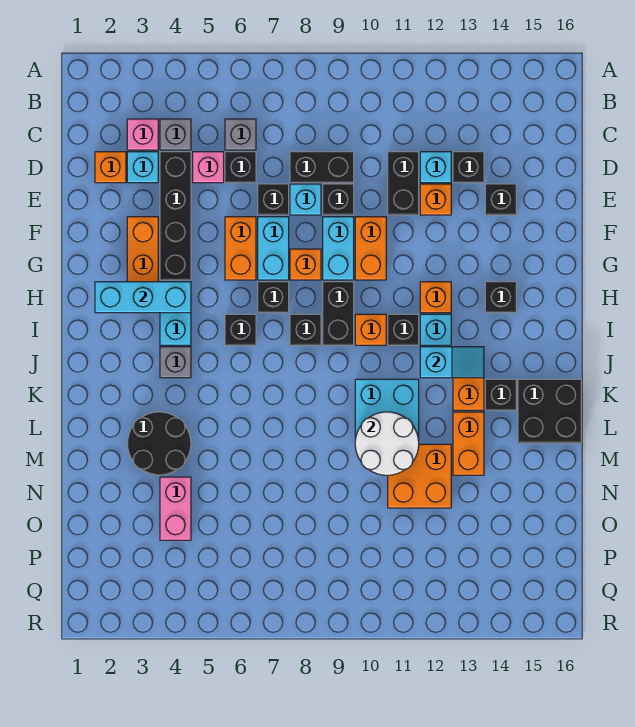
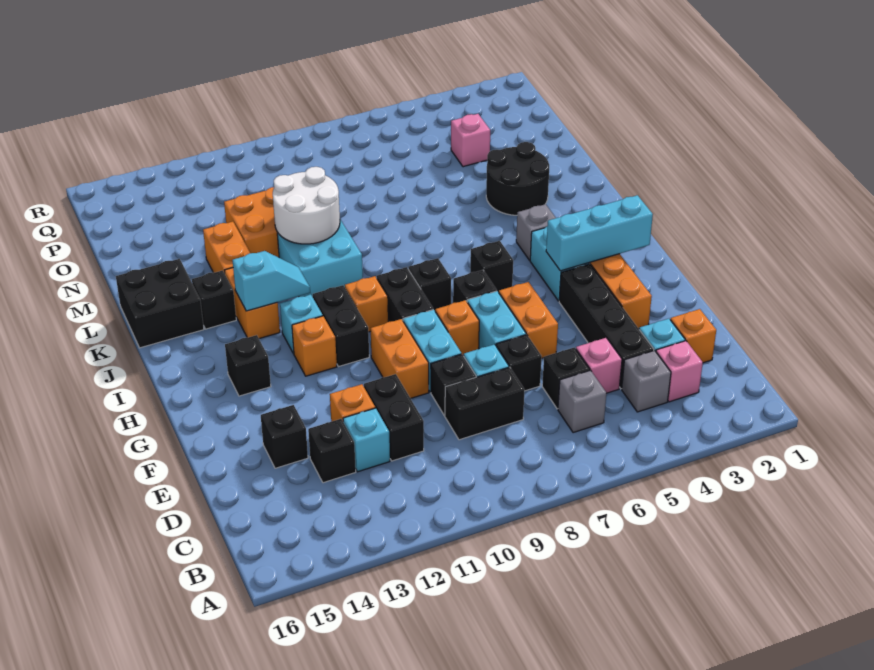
black brick I11 level 1 -> black brick H11:I11 level 1
cyan slope J12:J13 level 2 top 12 -> cyan slope J12:J13 level 2 top 13
pink brick N4:O4 level 1 -> pink brick O4 level 1

